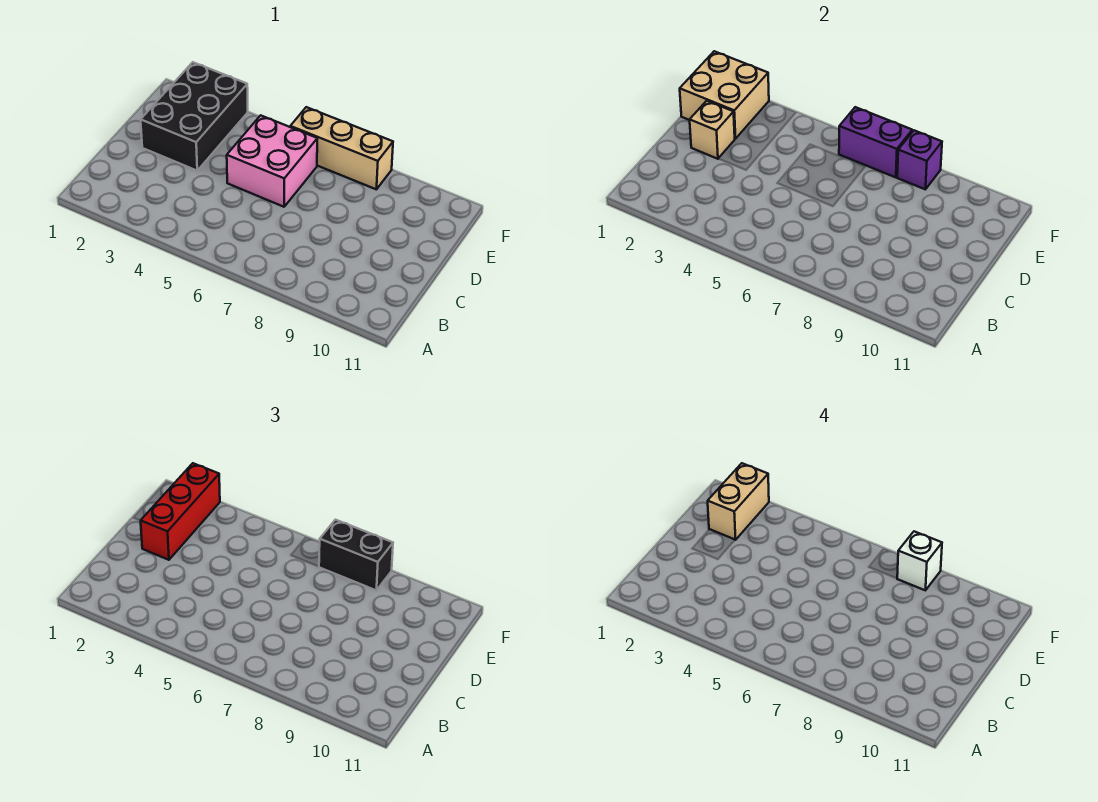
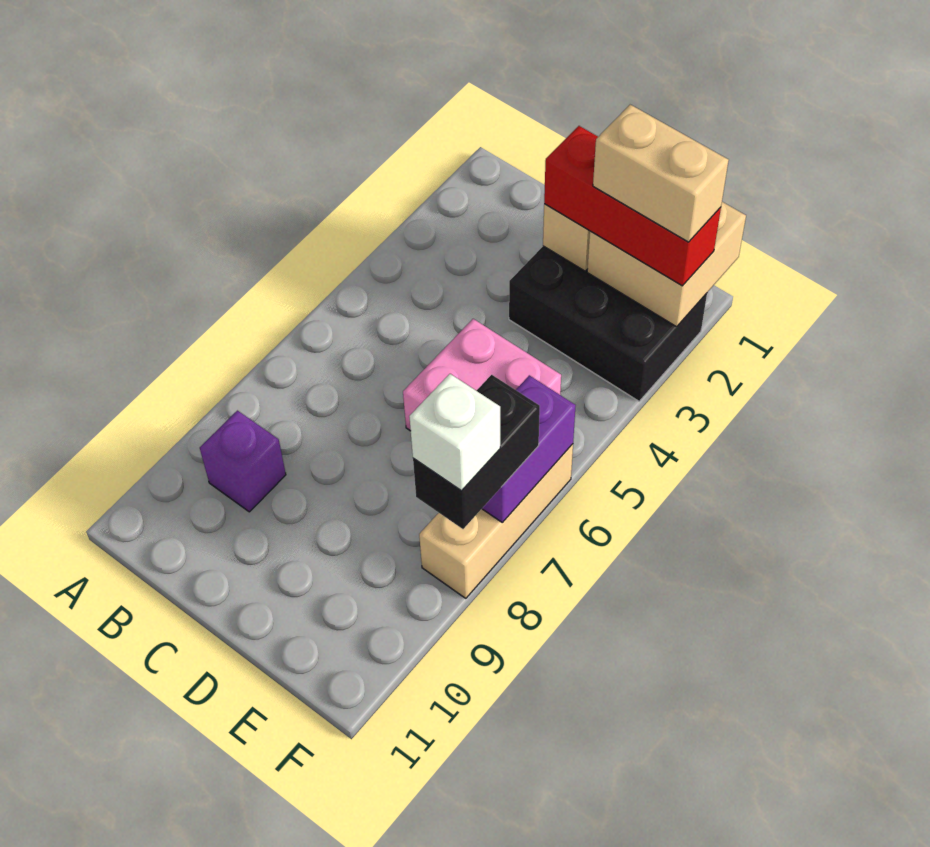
purple brick F8 level 2 -> purple brick B9 level 1

